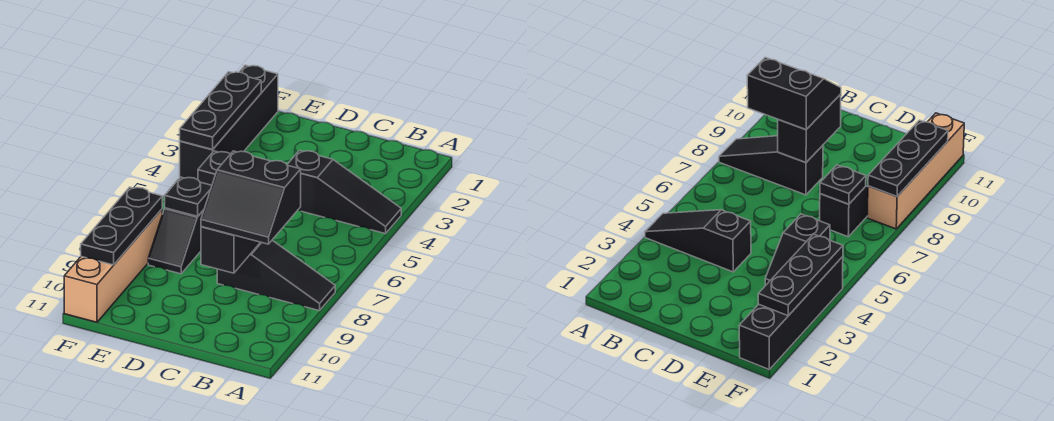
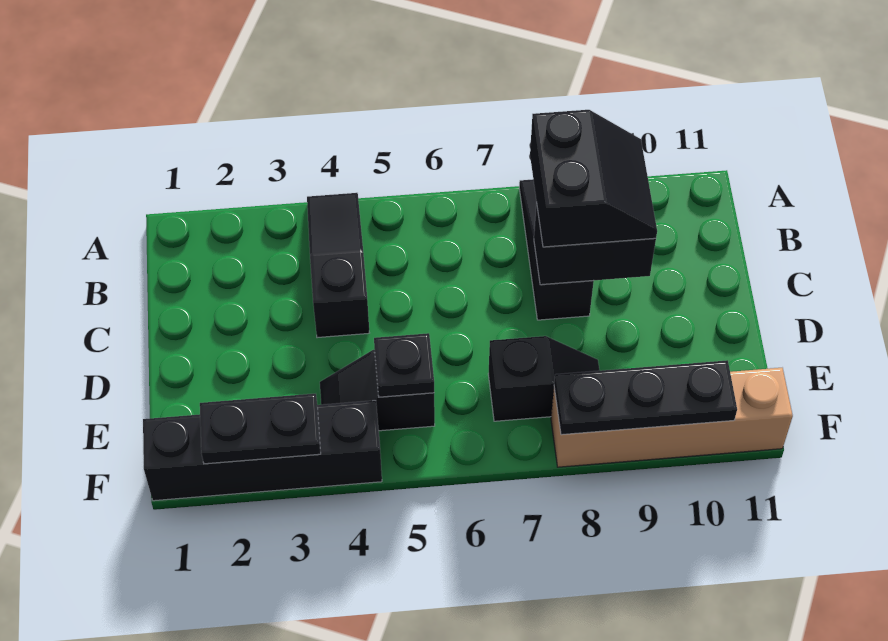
black plate E7 level 2 -> black plate E5 level 2
black plate F2:F4 level 2 -> black plate F2:F3 level 2

